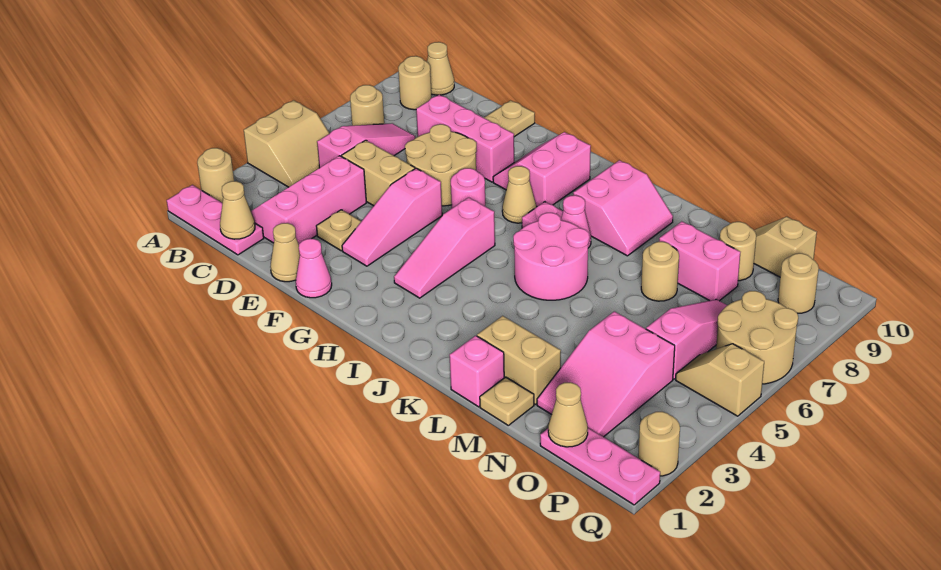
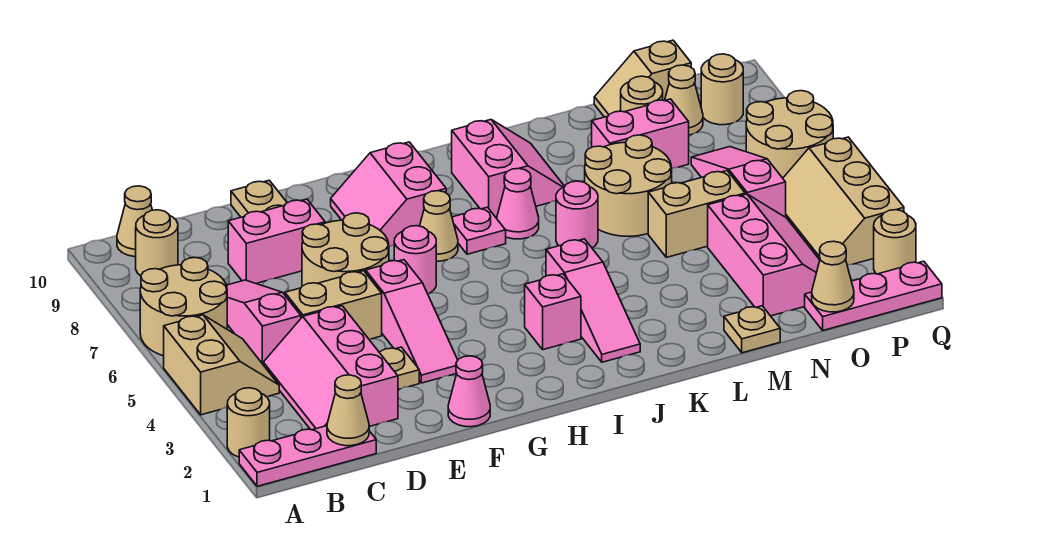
tan round brick B7 level 1 -> tan round brick A6:B7 level 1
pink brick D8:F8 level 1 -> pink brick D8:E8 level 1
tan cone E1 level 1 -> tan cone O9 level 1
pink slope H3:H5 level 1 top 5 -> pink slope J2:J4 level 1 top 4
pink round brick J5:K6 level 1 -> pink round brick K6 level 1
pink brick L1 level 1 -> pink brick I3 level 1
tan brick L2:M2 level 1 -> tan brick M5:N5 level 1
tan round brick M7 level 1 -> tan round brick L6:M7 level 1
pink slope N2:O4 level 1 top 4 -> pink slope N2:O4 level 1 top N
tan slope P5:Q5 level 1 top Q -> tan slope P3:Q5 level 1 top Q

